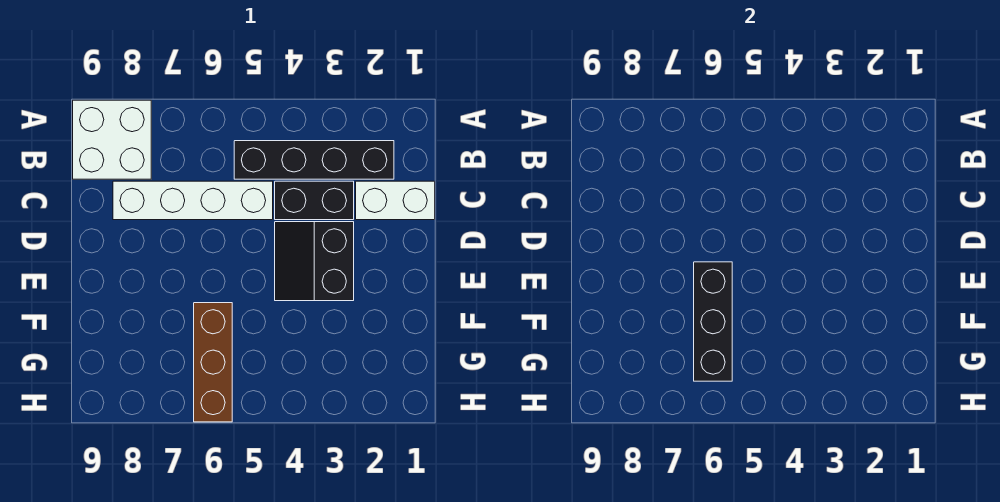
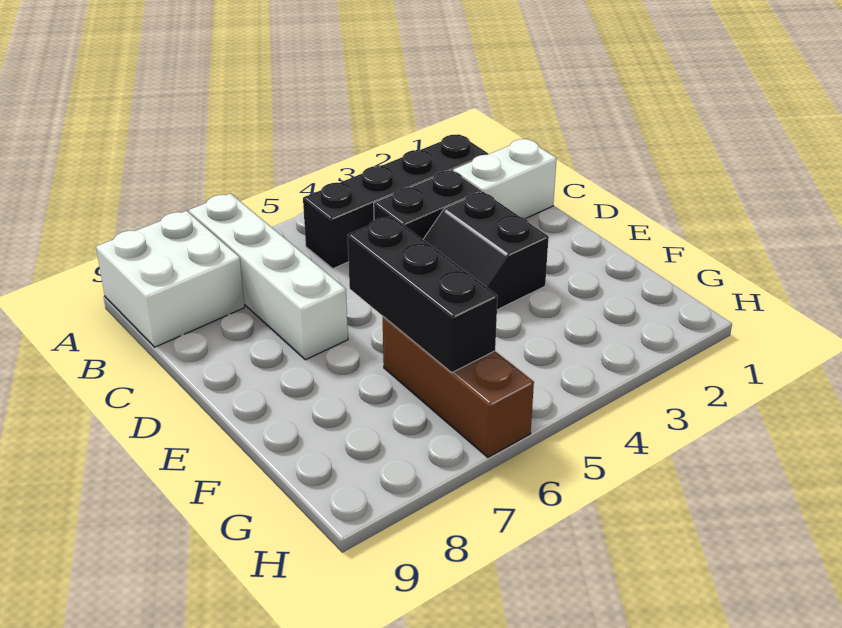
white brick C5:C8 level 1 -> white brick A7:D7 level 1

